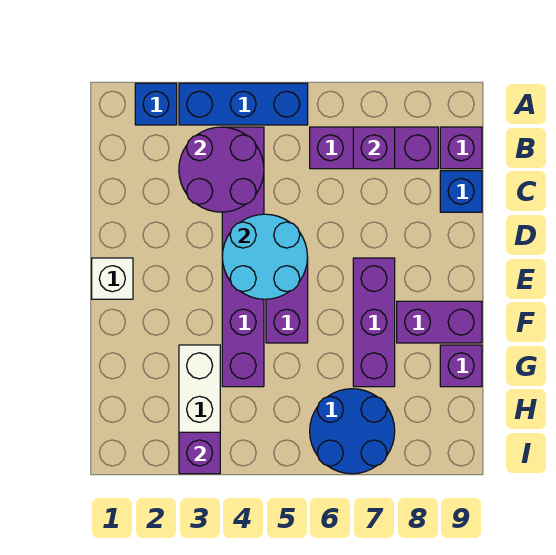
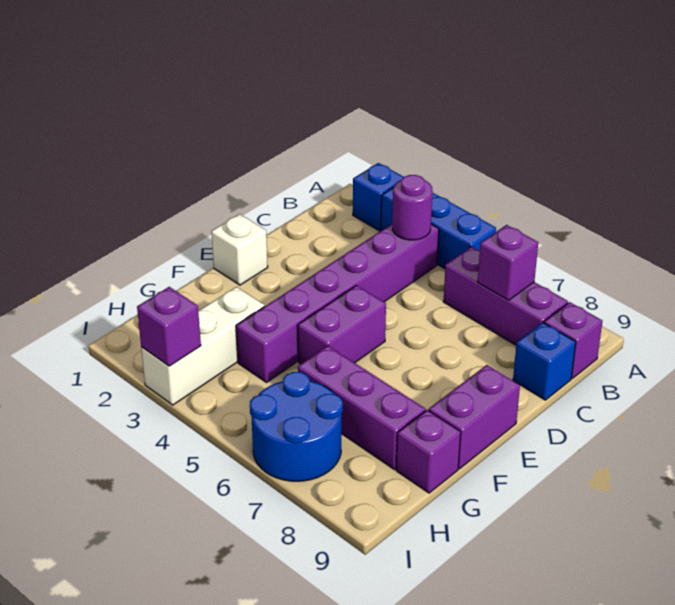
purple round brick B3:C4 level 2 -> purple round brick B4 level 2
cyan round brick D4:E5 level 2 -> none
purple brick E7:G7 level 1 -> purple brick G6:G8 level 1
purple brick F8:F9 level 1 -> purple brick E9:F9 level 1

